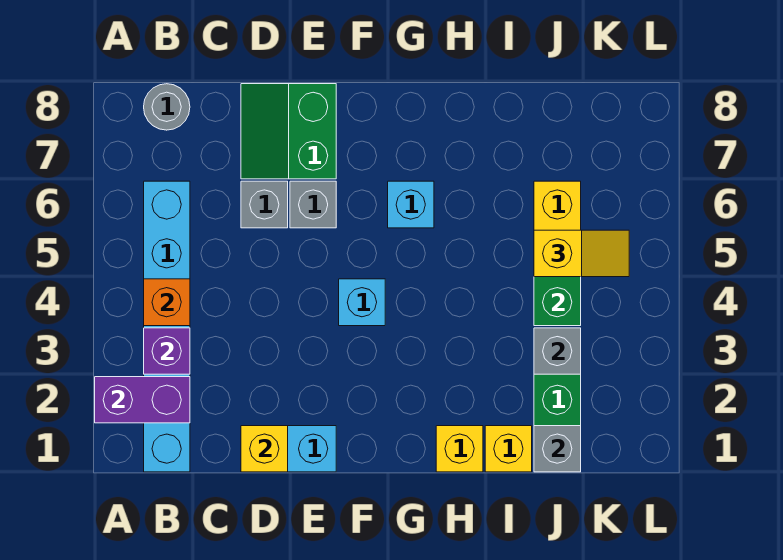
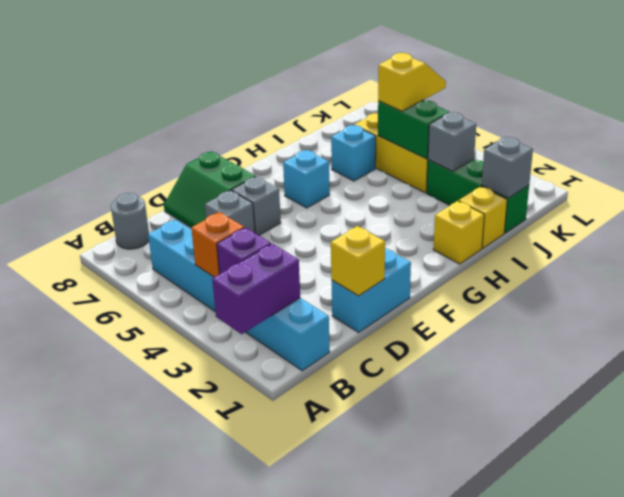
cyan brick F4 level 1 -> cyan brick I6 level 1

